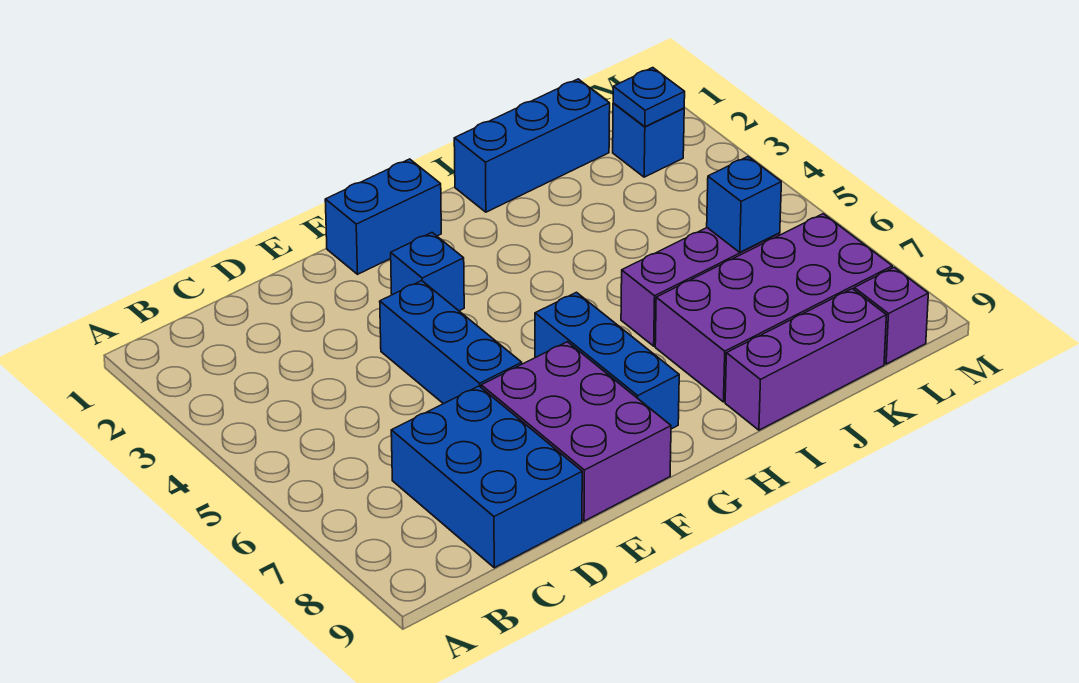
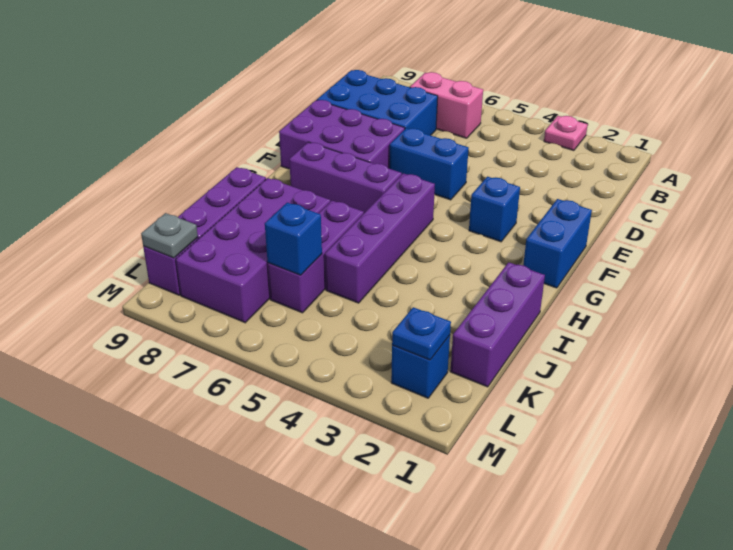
none -> pink plate A3 level 1
none -> pink brick B6:B7 level 1
blue brick E4:E6 level 1 -> blue brick E5:E6 level 1
none -> purple brick G5:J5 level 1
blue brick G6:G8 level 1 -> purple brick G6:G8 level 1
blue brick I1:K1 level 1 -> purple brick I1:K1 level 1
none -> grey plate L9 level 2

